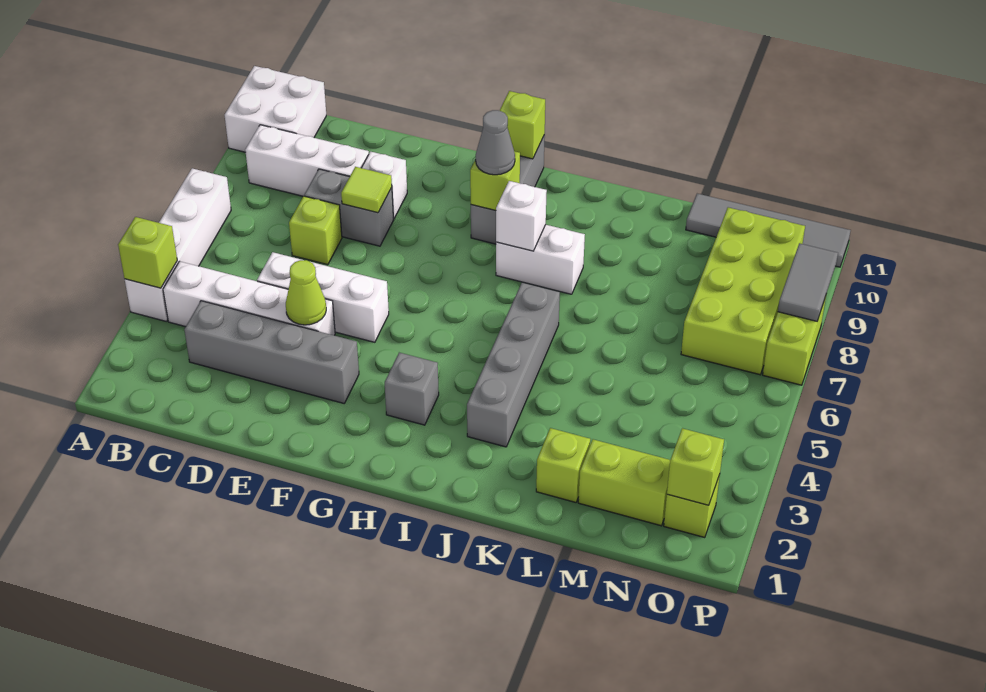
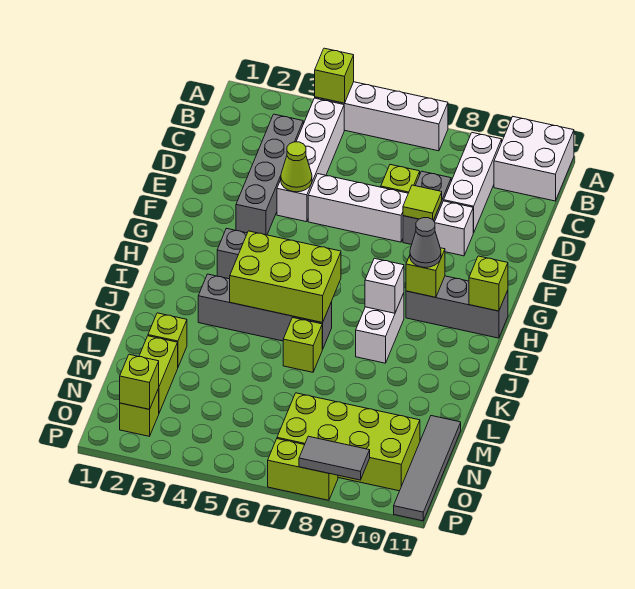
white brick D5:F5 level 1 -> white brick E5:E7 level 1
none -> lime brick I4:J6 level 2
none -> lime brick K6 level 1

